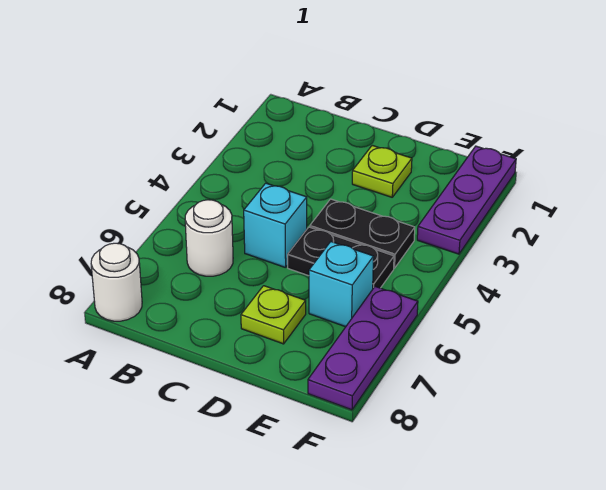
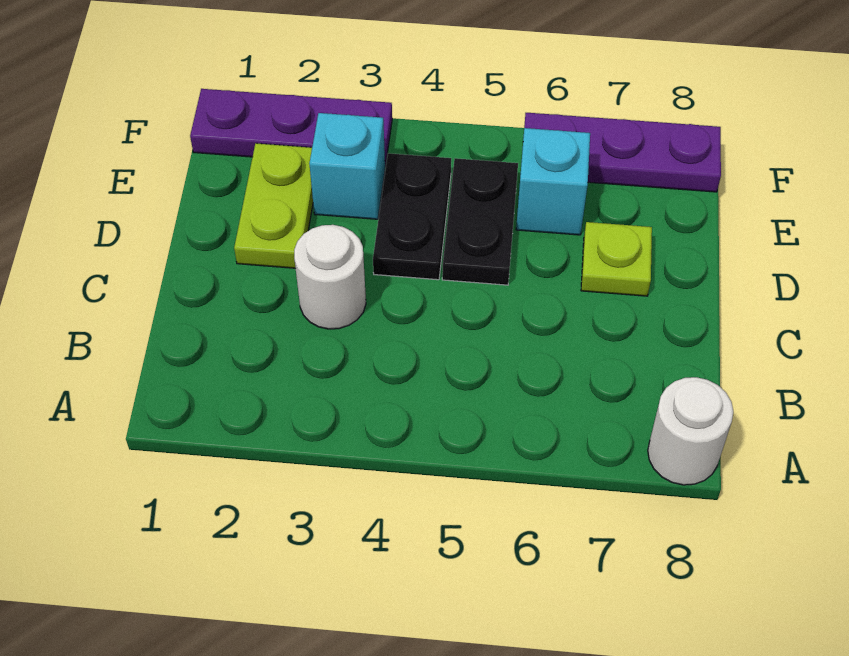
white round brick B6 level 1 -> white round brick C3 level 1
cyan brick C5 level 1 -> cyan brick E3 level 1
lime plate D2 level 1 -> lime plate D2:E2 level 1

